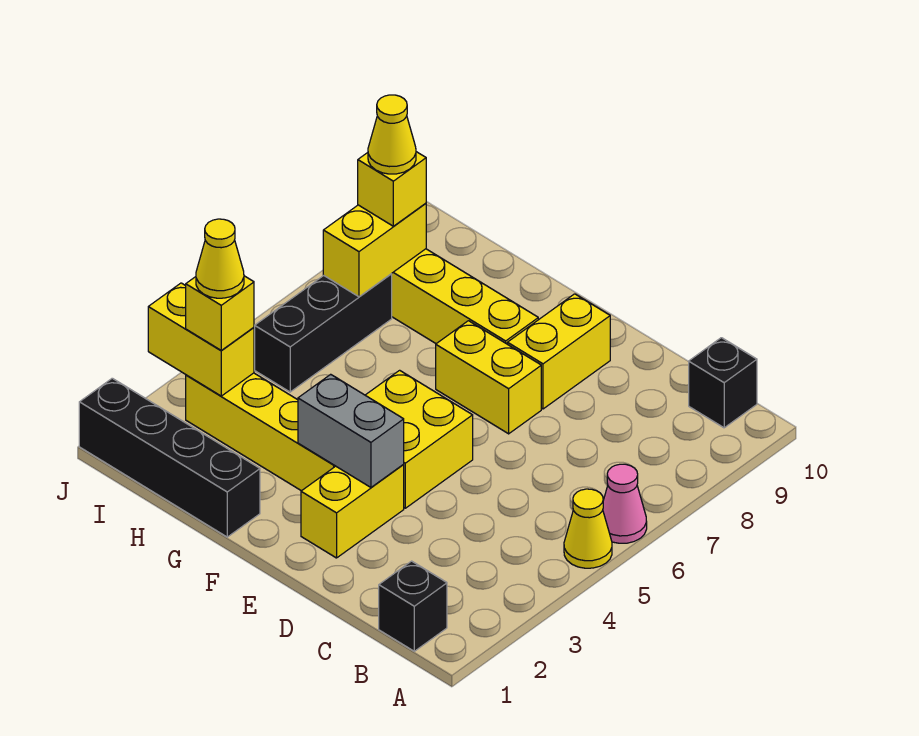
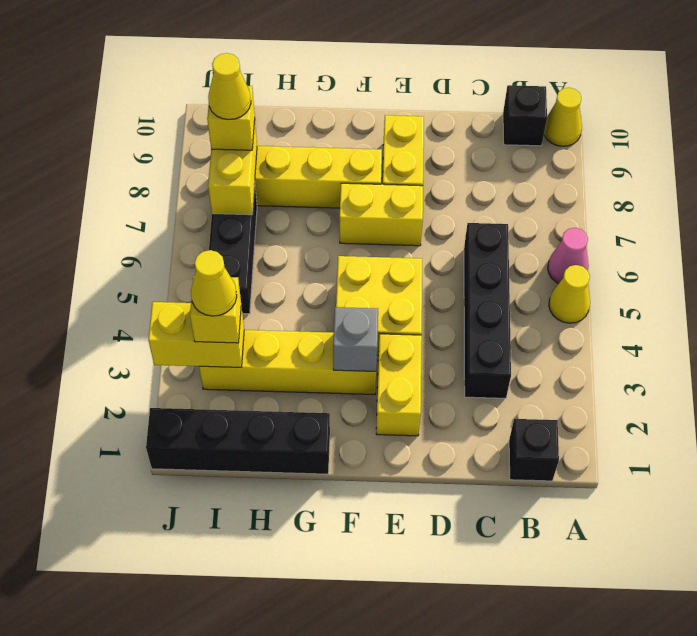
none -> yellow cone A10 level 1
none -> black brick C3:C6 level 1
grey brick E3:F3 level 2 -> grey brick F3 level 2

